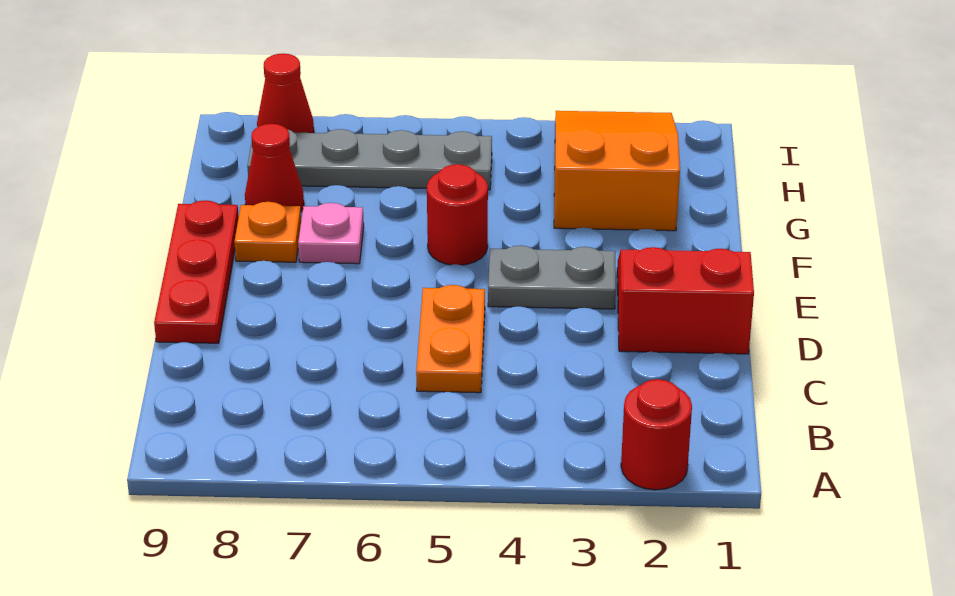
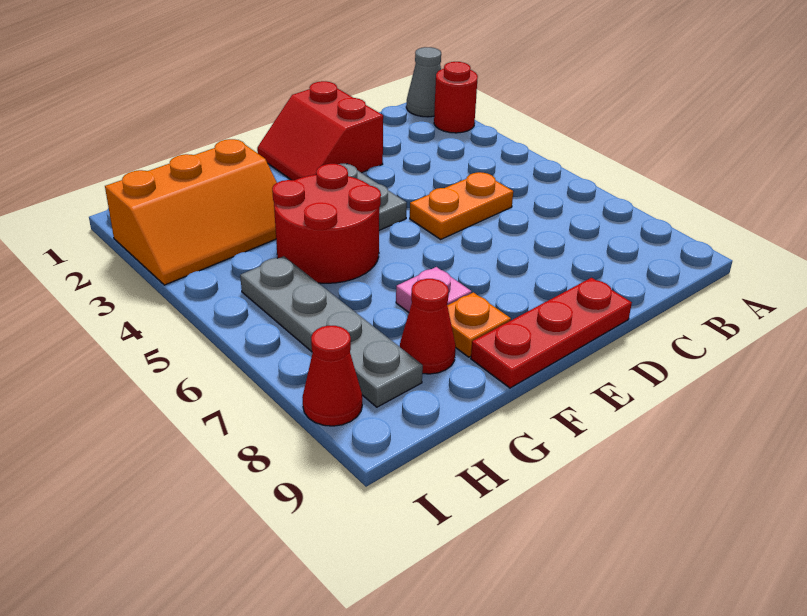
none -> grey cone A1 level 1
red round brick F5 level 1 -> red round brick F4:G5 level 1
orange slope G2:I3 level 1 top G -> orange slope G2:I3 level 1 top 2

